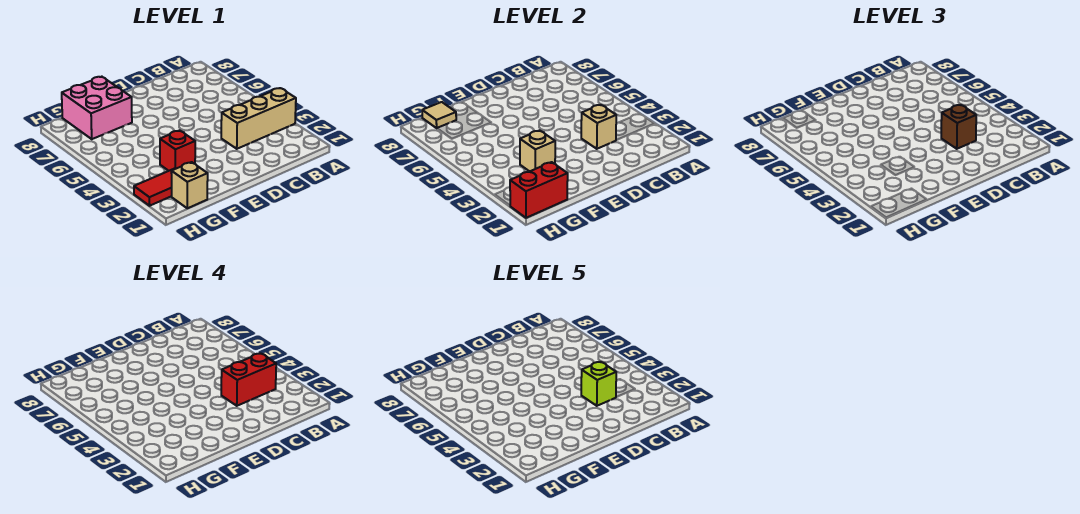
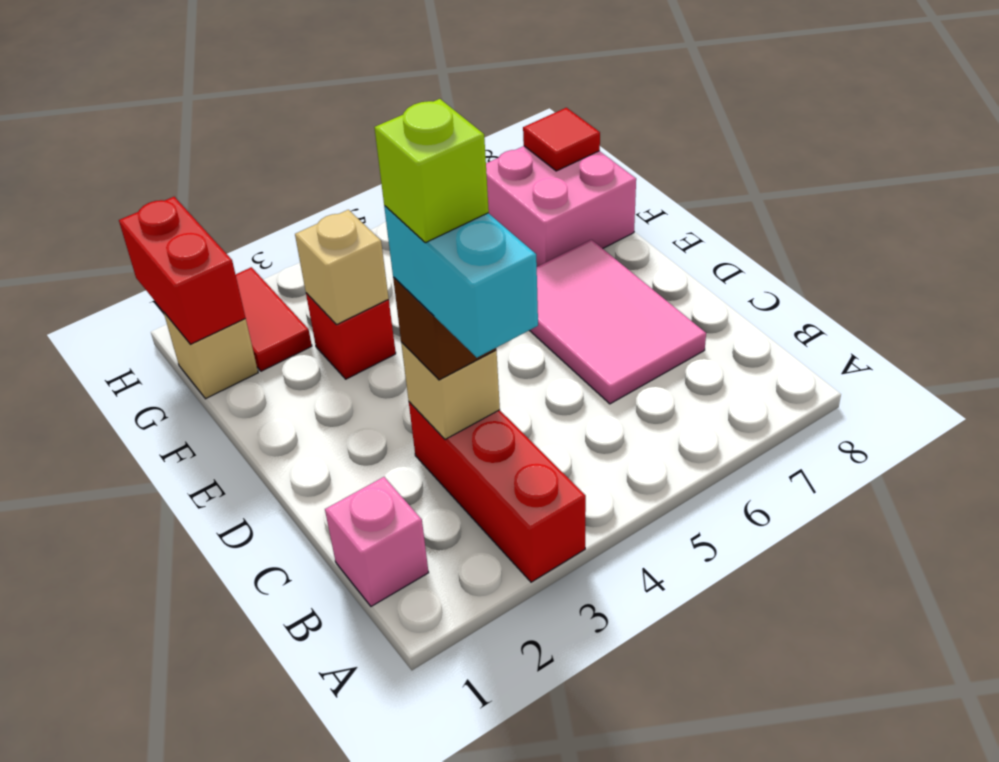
tan brick A3:C3 level 1 -> red brick A3:C3 level 1
none -> pink brick B1 level 1
red brick B3:C3 level 4 -> cyan brick B3:C3 level 4
none -> pink tile C6:E7 level 1
tan tile G8 level 2 -> red tile G8 level 2

